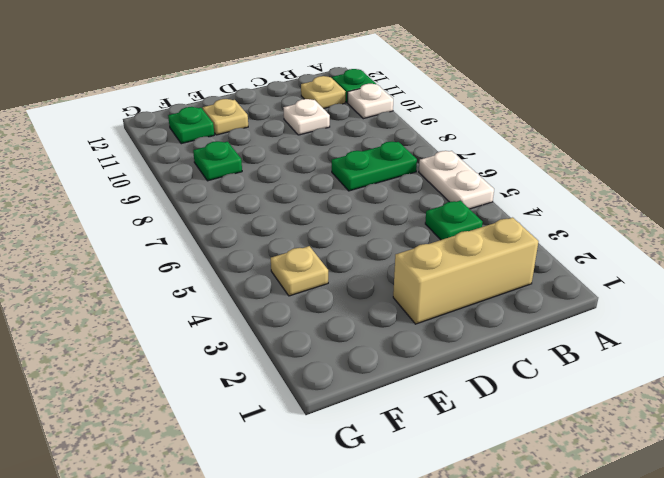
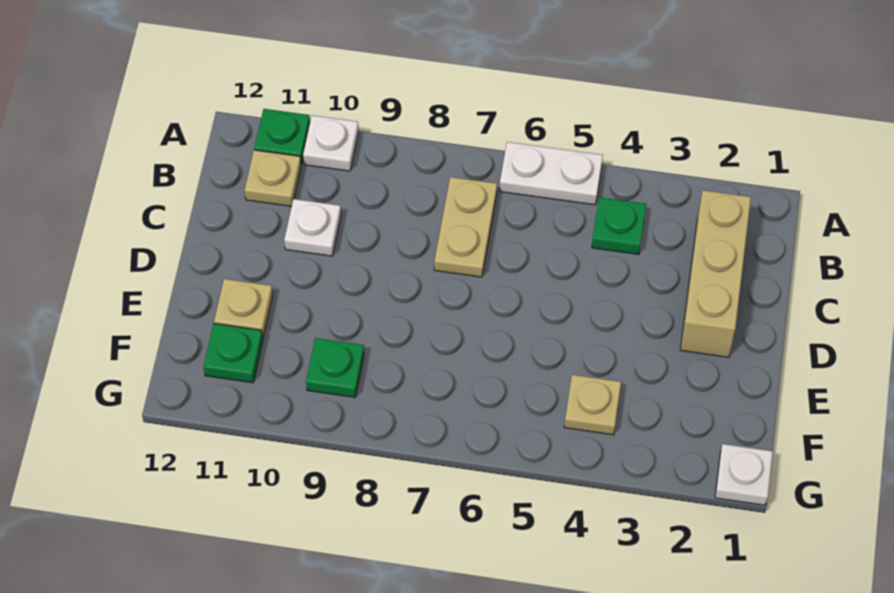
green plate B7:C7 level 1 -> tan plate B7:C7 level 1
none -> white plate G1 level 1

